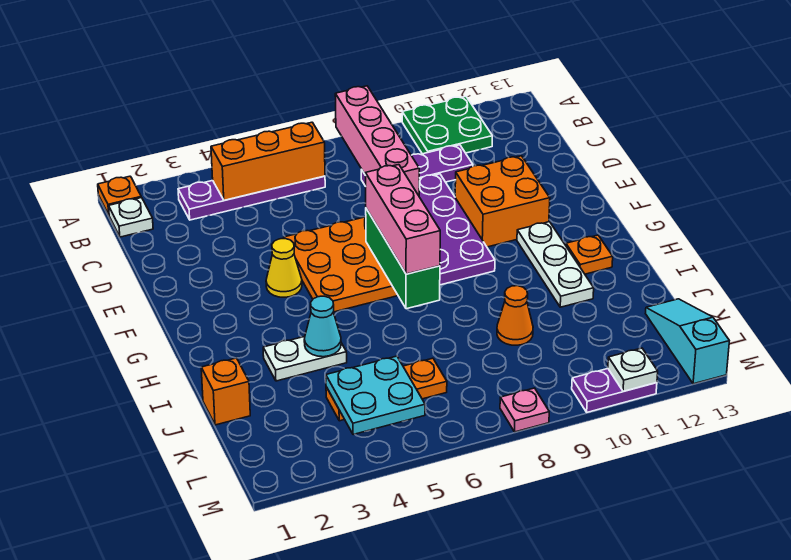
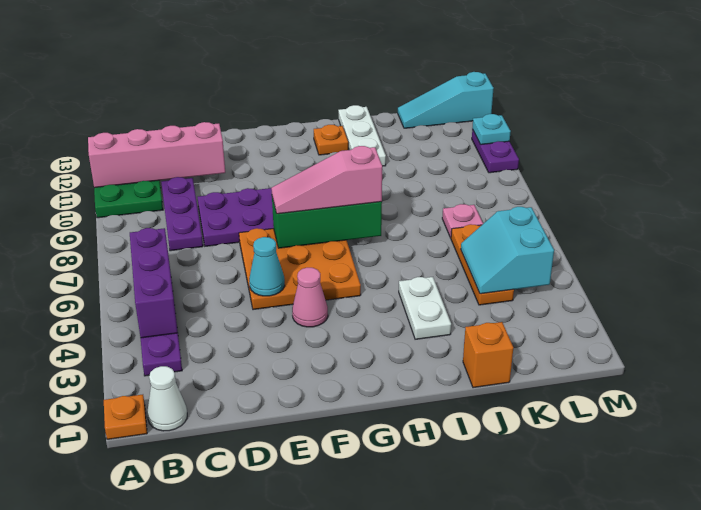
pink brick A8:D8 level 2 -> pink brick A11:D11 level 2
white plate B1 level 1 -> white cone B1 level 1
orange brick B4:B6 level 2 -> purple brick B4:B6 level 2
orange brick E10:F11 level 1 -> none
yellow cone F4 level 1 -> pink cone F4 level 1
pink brick F7:H7 level 3 -> pink slope F7:H7 level 3 top H
white plate G11:I11 level 1 -> white plate I11:I13 level 1
cyan cone I4 level 2 -> cyan cone E5 level 2
orange cone J9 level 1 -> none
cyan plate K4:L5 level 2 -> cyan slope K4:L5 level 2 top L
pink plate M8 level 1 -> pink plate K7 level 1
white plate M11 level 2 -> cyan plate M11 level 2

